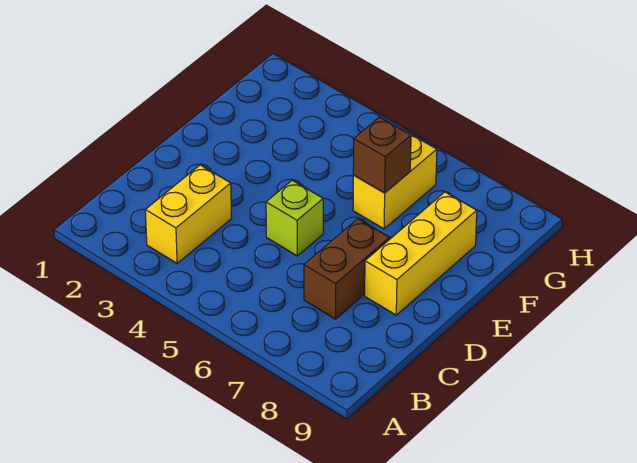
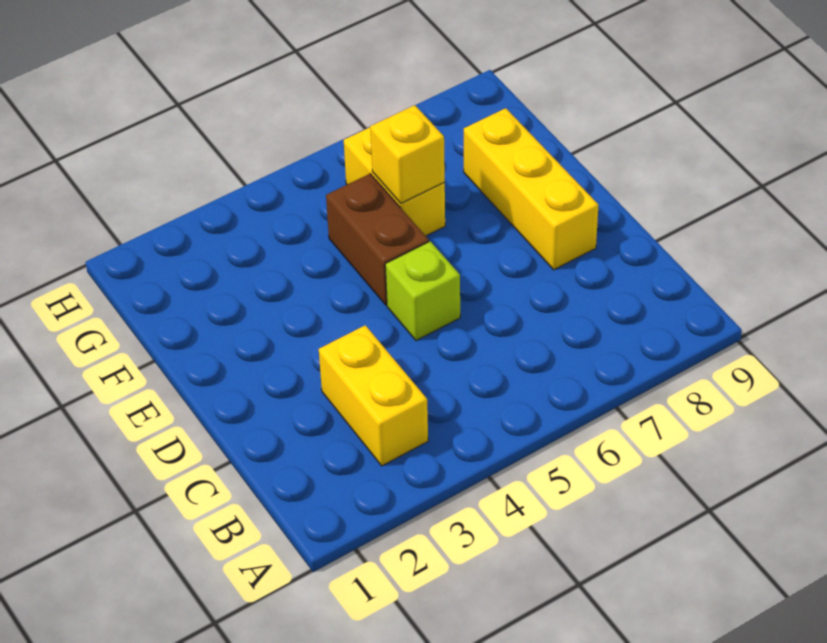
brown brick C7:D7 level 1 -> brown brick E5:F5 level 1
brown brick F6 level 2 -> yellow brick F6 level 2

